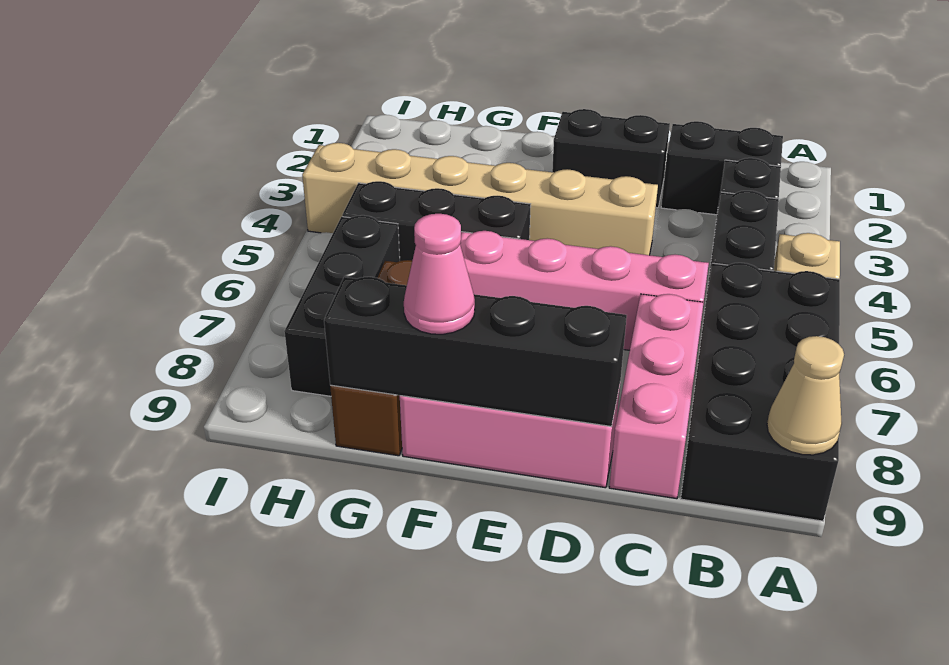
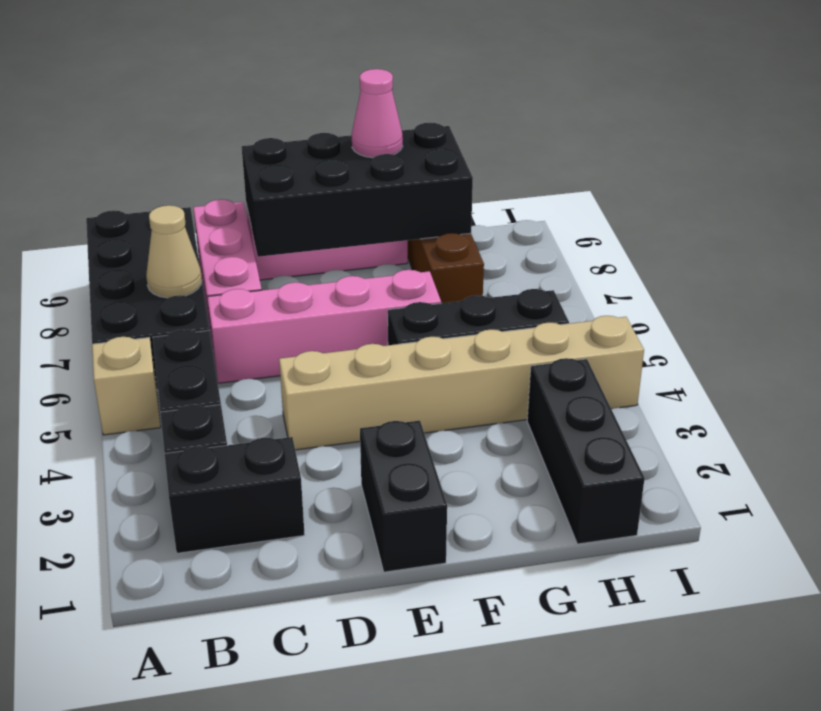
tan cone A9 level 2 -> tan cone B7 level 2
black brick D2:E2 level 1 -> black brick E1:E2 level 1
black brick D9:G9 level 2 -> black brick D8:G9 level 2
black brick H6:H8 level 1 -> black brick H1:H3 level 1

